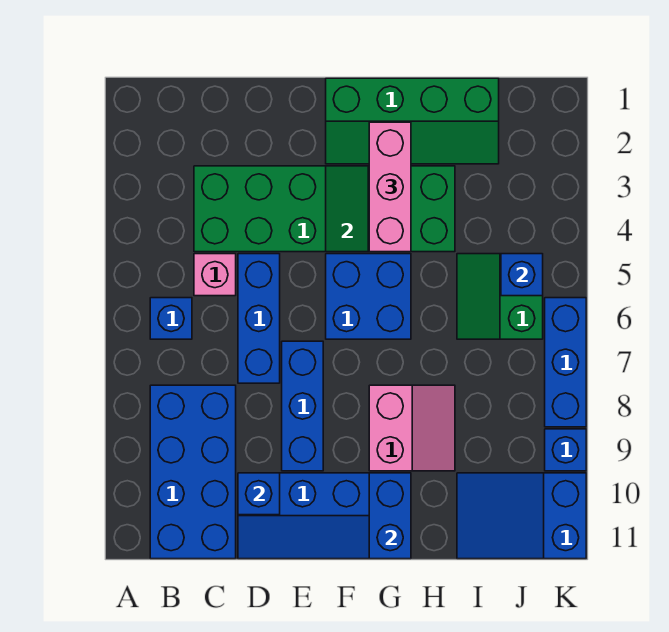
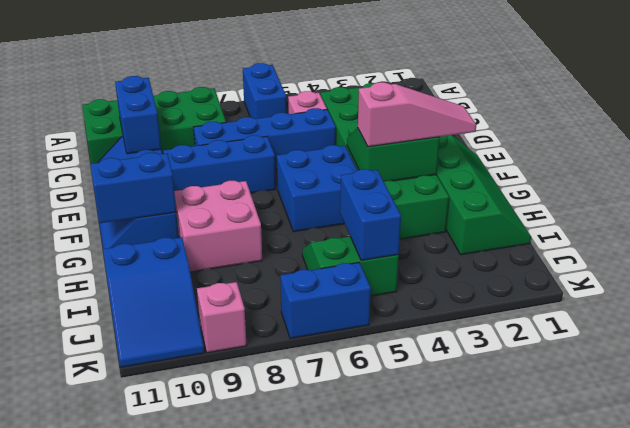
blue brick B6 level 1 -> blue brick A6:B6 level 1
blue brick B8:C11 level 1 -> green brick B8:C11 level 1
blue brick D5:D7 level 1 -> blue brick D5:D8 level 1
blue brick D10 level 2 -> blue brick C10:D10 level 2
green slope F1:I2 level 1 top 1 -> green slope F1:I2 level 1 top 2
pink brick G2:G4 level 3 -> pink slope G2:G4 level 3 top 4
pink slope G8:H9 level 1 top G -> pink brick G8:H9 level 1
blue slope I10:K11 level 1 top K -> blue slope I10:K11 level 1 top I
blue brick J5 level 2 -> blue brick I5:J5 level 2
blue brick K6:K8 level 1 -> blue brick K6:K7 level 1
blue brick K9 level 1 -> pink brick K9 level 1

